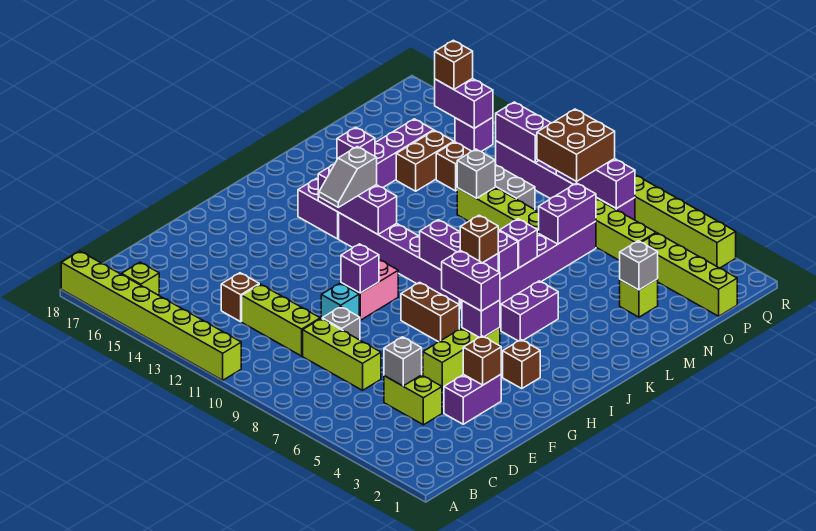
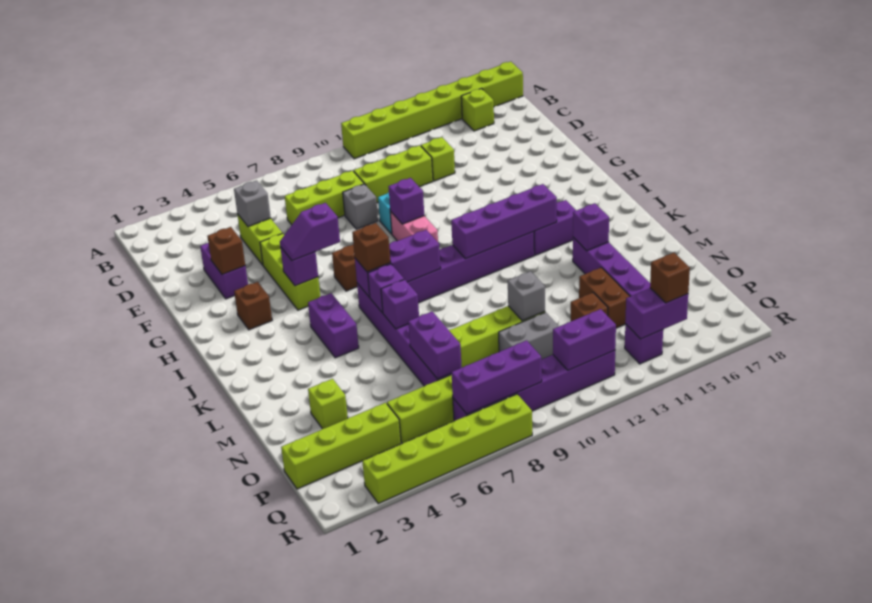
lime brick D4:D5 level 1 -> lime brick D5:E5 level 1
brown brick D13 level 1 -> lime brick D13 level 1
purple brick H5:H6 level 3 -> purple slope H5:H6 level 3 top 6
grey slope I13:J13 level 3 top J -> none
purple brick J12:J14 level 2 -> purple brick J11:J14 level 2
grey brick N3 level 2 -> none
brown brick P8:Q9 level 3 -> none

